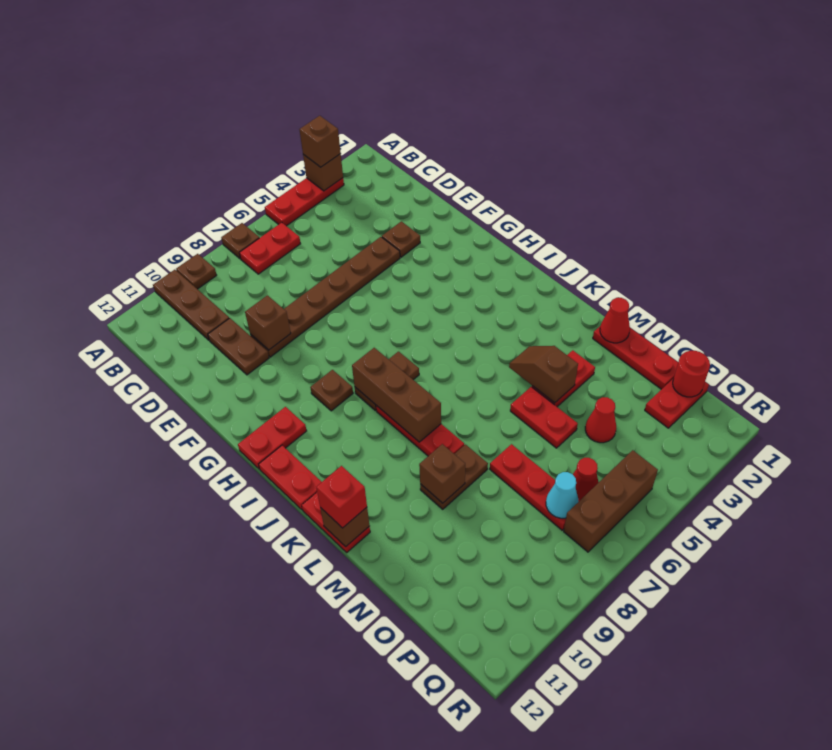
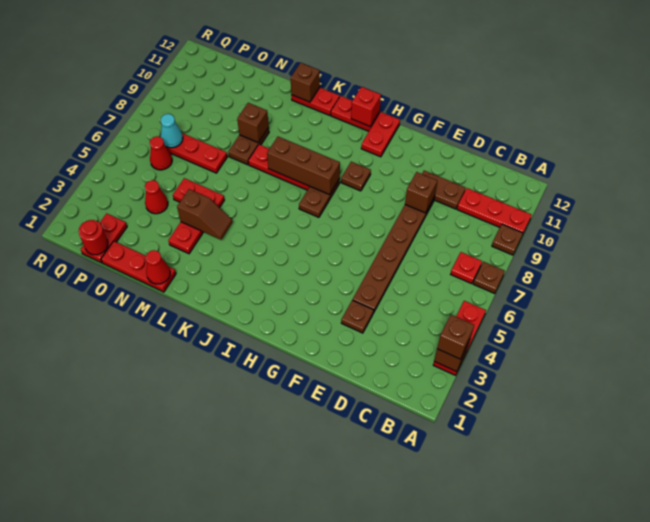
brown plate A10:C10 level 1 -> red plate A10:C10 level 1
red plate B6:B7 level 1 -> red plate B7 level 1
red brick L12 level 3 -> red brick I12 level 2
brown brick Q5:Q7 level 1 -> none

